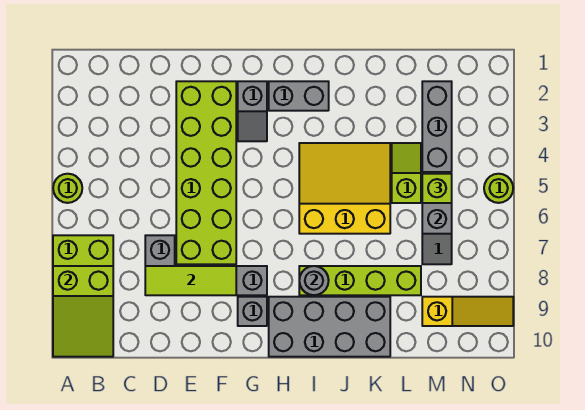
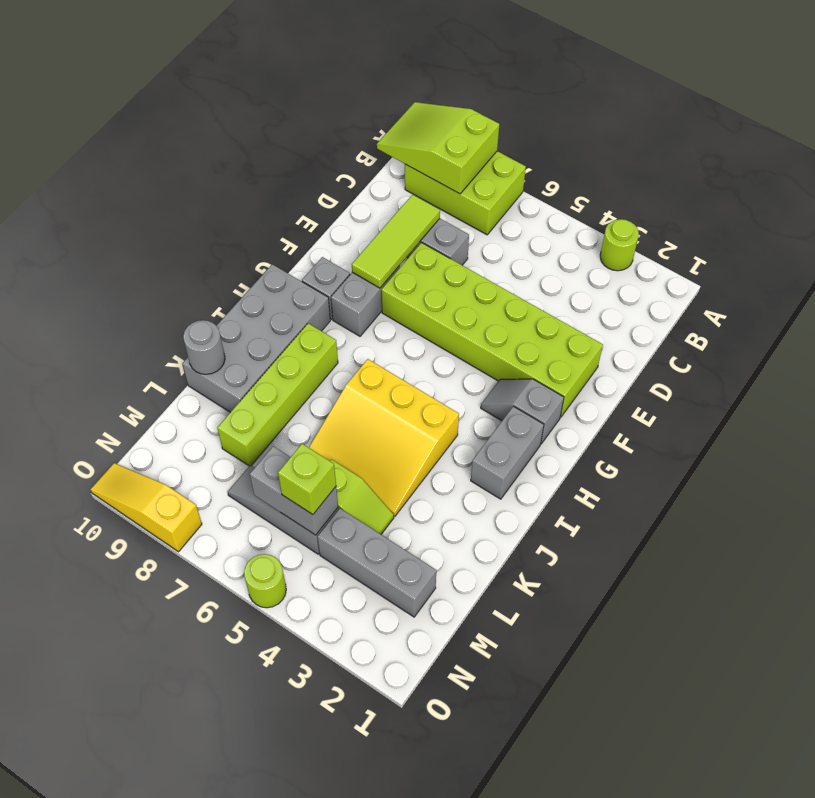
lime round brick A5 level 1 -> lime round brick A3 level 1
yellow slope I4:K6 level 1 top 6 -> yellow slope I4:K6 level 1 top I
grey round brick I8 level 2 -> grey round brick K10 level 2
yellow slope M9:O9 level 1 top M -> yellow slope O8:O10 level 1 top 8

